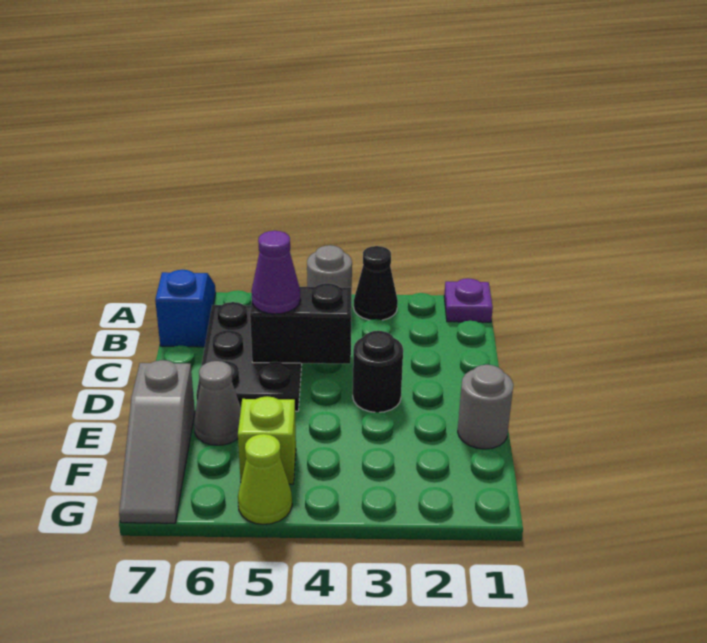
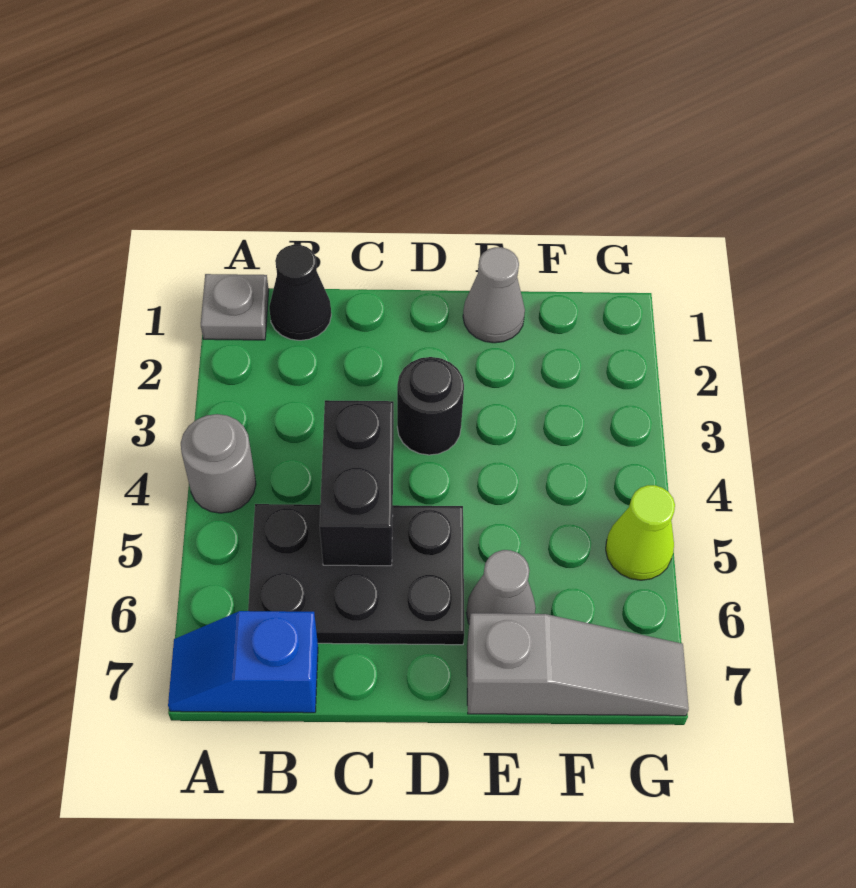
purple plate A1 level 1 -> grey plate A1 level 1
black cone A3 level 1 -> black cone B1 level 1
purple cone C5 level 3 -> none
grey round brick E1 level 1 -> grey cone E1 level 1
lime brick F5 level 1 -> none

